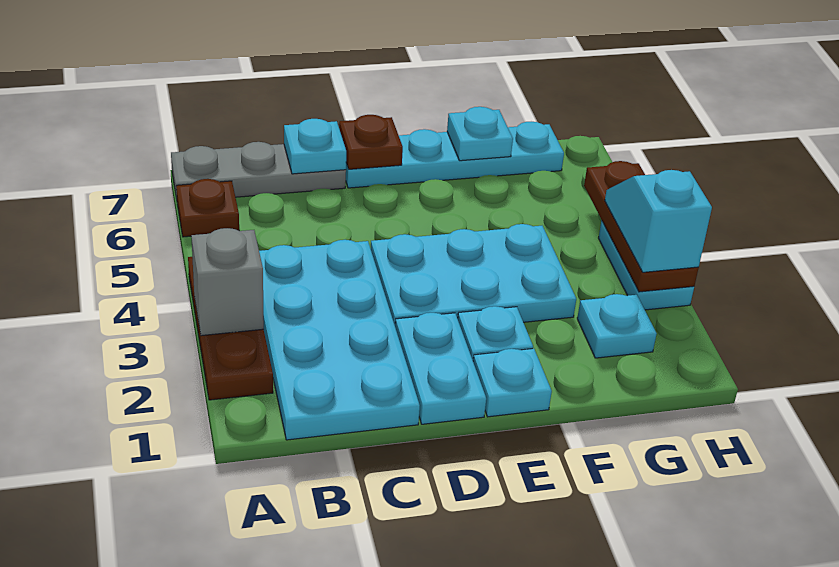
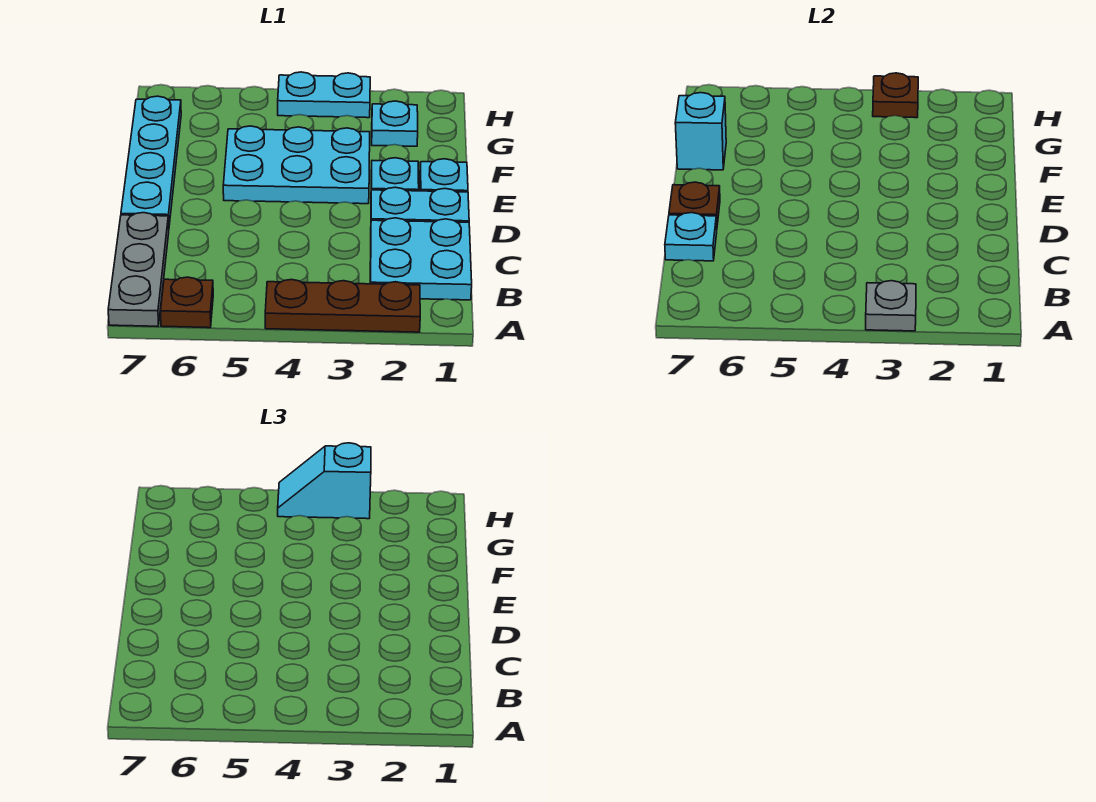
grey brick A3 level 2 -> grey plate A3 level 2
cyan plate B1:C4 level 1 -> cyan plate B1:C2 level 1
cyan plate D3:F4 level 1 -> cyan plate E3:F5 level 1
cyan plate F7 level 2 -> cyan brick F7 level 2
brown plate H3:H5 level 2 -> brown plate H3 level 2

